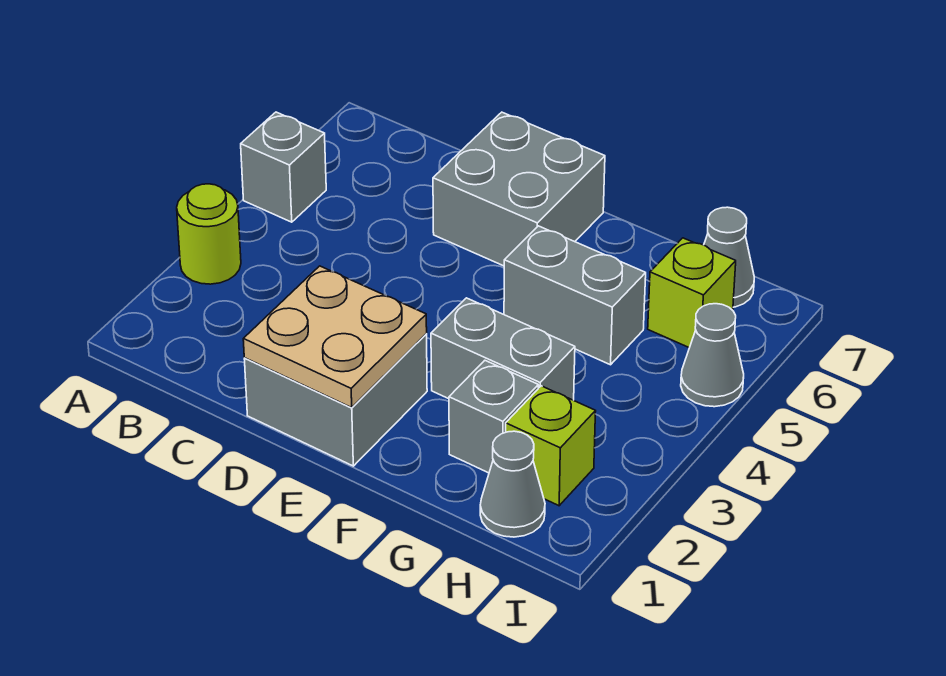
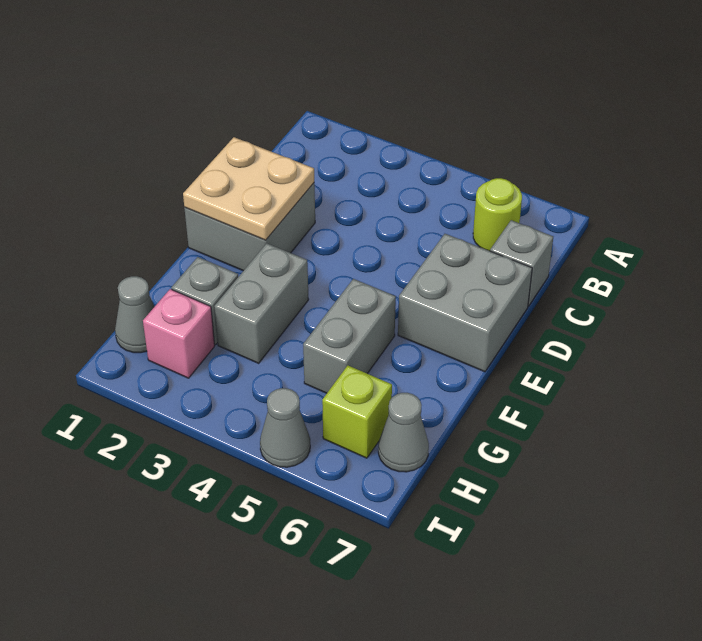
lime round brick A3 level 1 -> lime round brick B6 level 1
grey brick A5 level 1 -> grey brick C7 level 1
lime brick H2 level 1 -> pink brick H2 level 1

